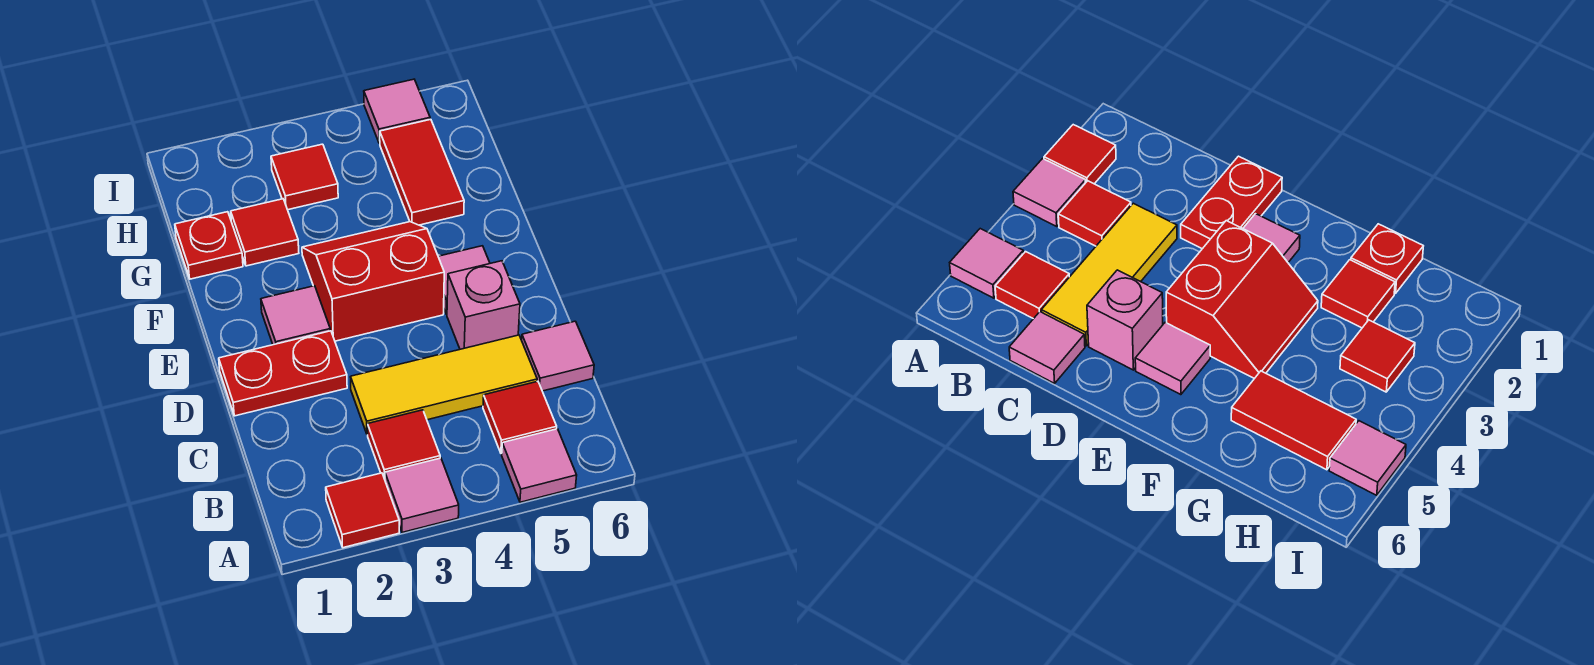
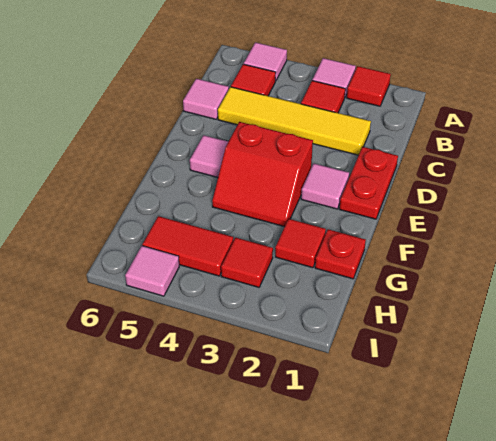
yellow tile C3:C5 level 1 -> yellow tile C2:C5 level 1
red plate D1:D2 level 1 -> red plate D1:E1 level 1
pink brick D5 level 1 -> none
red tile G5:H5 level 1 -> red tile H4:H5 level 1

